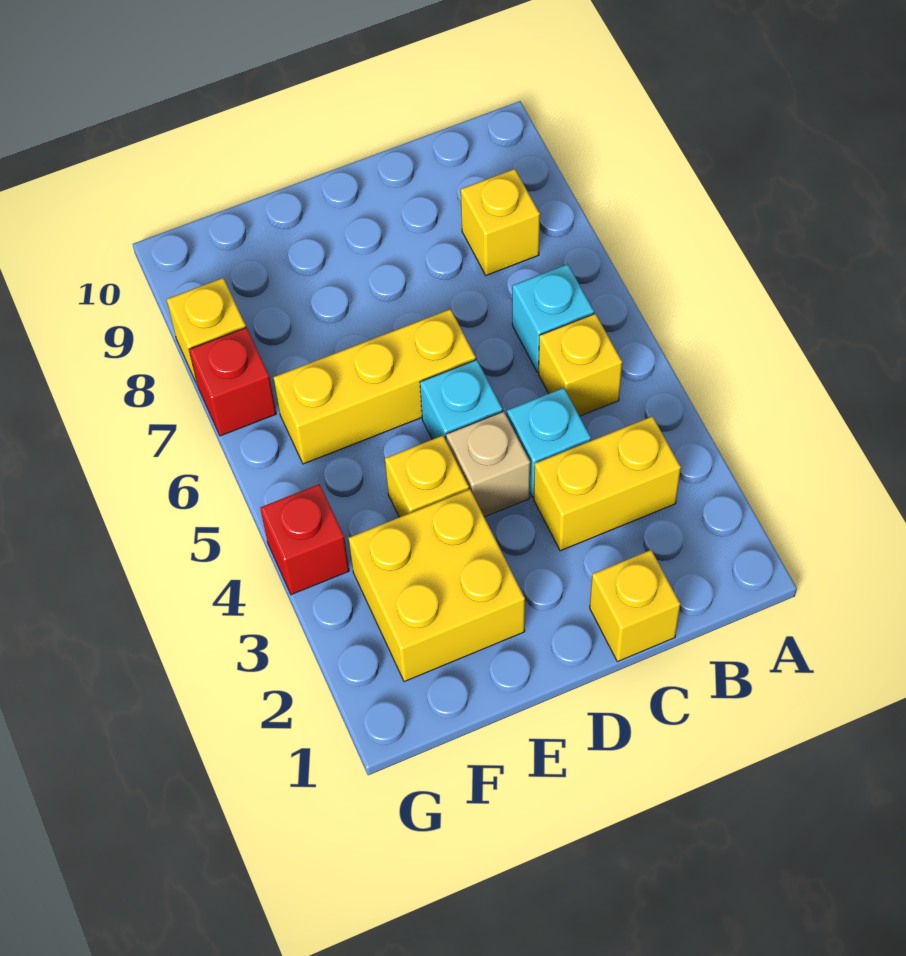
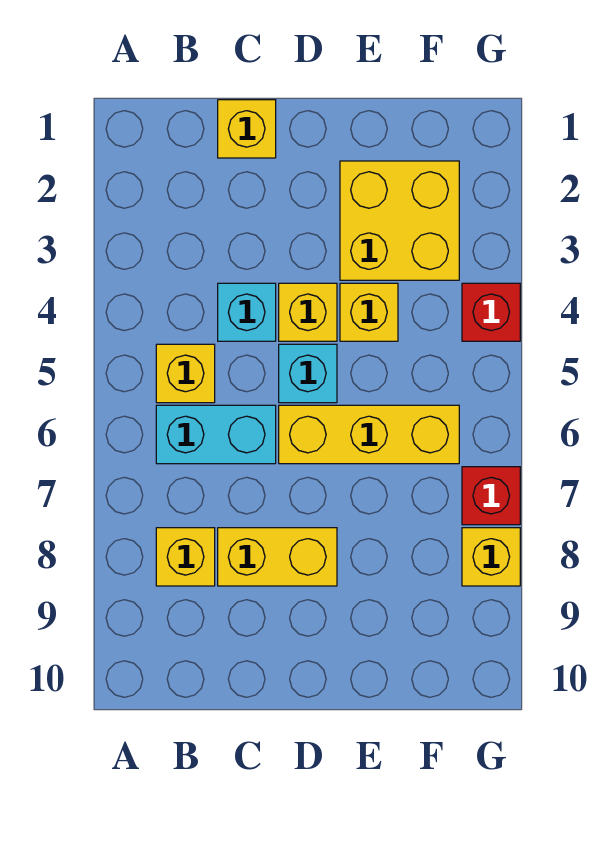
yellow brick B3:C3 level 1 -> yellow brick C8:D8 level 1
cyan brick B6 level 1 -> cyan brick B6:C6 level 1
tan brick D4 level 1 -> yellow brick D4 level 1

